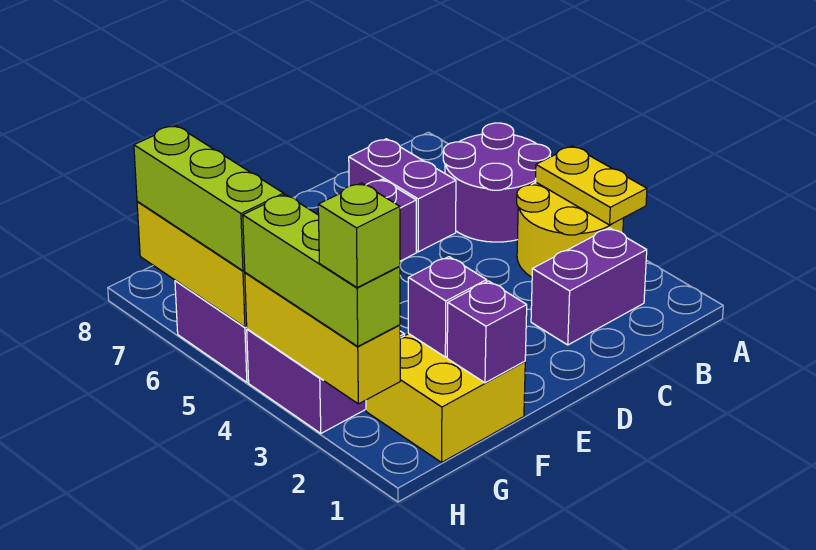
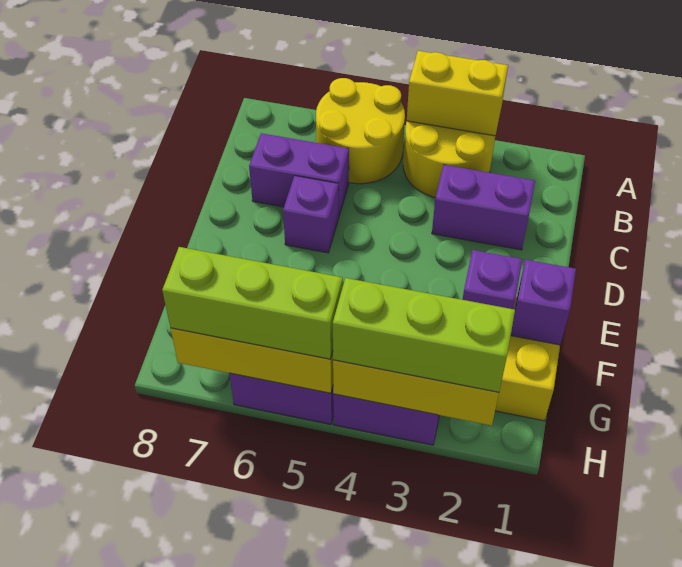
yellow plate A3:A4 level 2 -> yellow brick A3:A4 level 2
purple round brick A5:B6 level 1 -> yellow round brick A5:B6 level 1
purple brick B2:C2 level 1 -> purple brick C2:C3 level 1
lime brick H2 level 4 -> none

